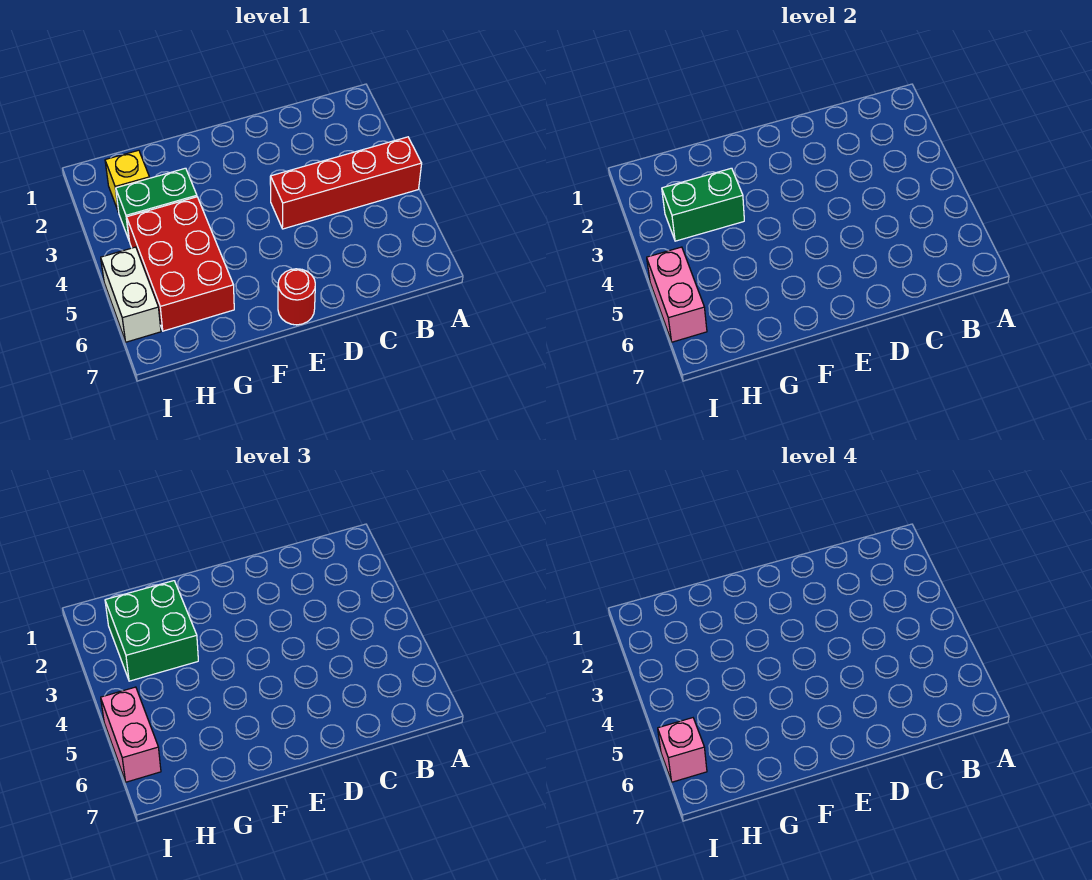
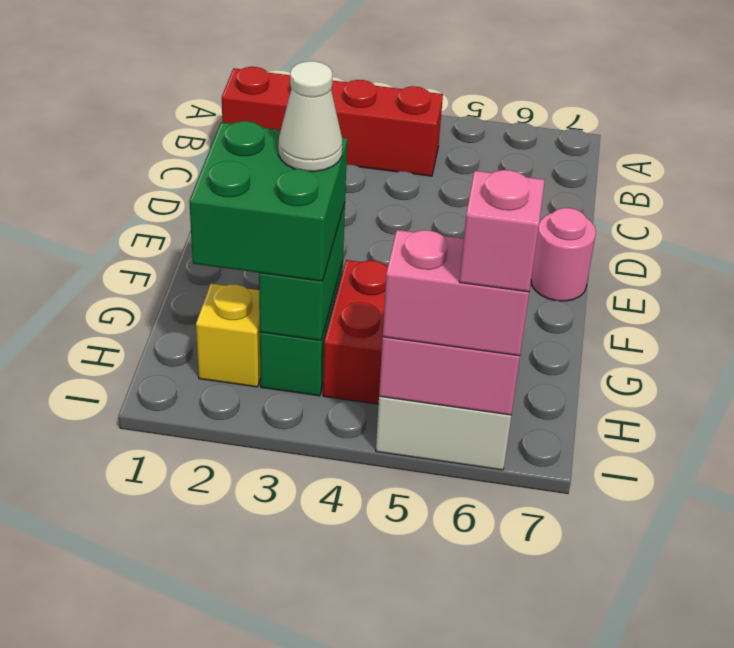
red brick A4:D4 level 1 -> red brick B1:B4 level 1
red round brick E7 level 1 -> pink round brick E7 level 1
none -> white cone G3 level 4

